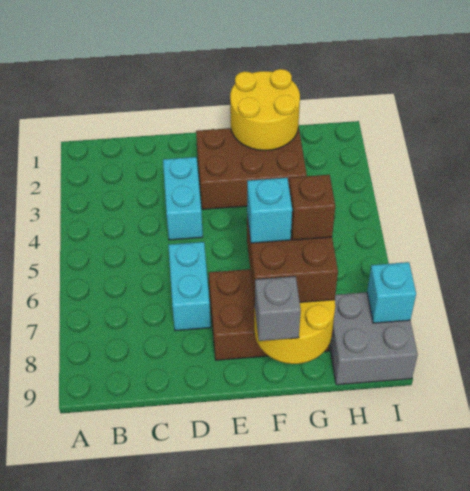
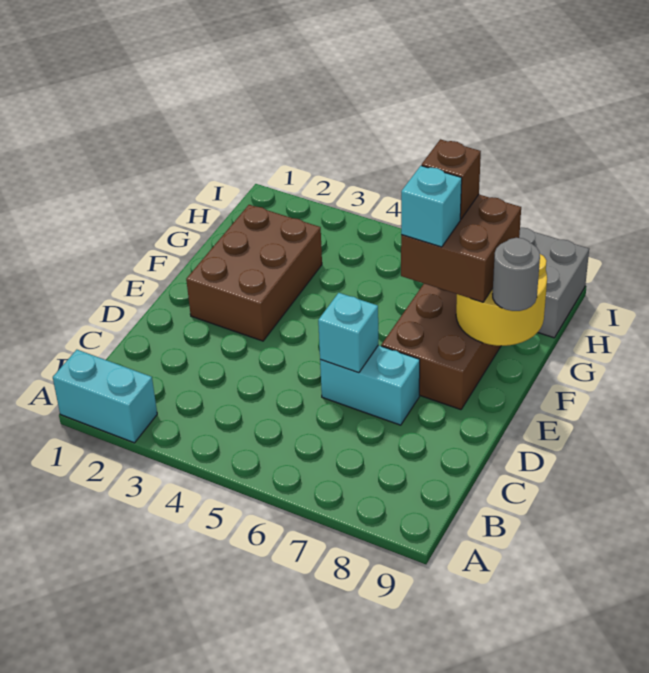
cyan brick D3:D4 level 1 -> cyan brick A1:A2 level 1
yellow round brick F1:G2 level 2 -> none
grey brick F9 level 3 -> grey round brick F9 level 3
cyan brick I8 level 2 -> cyan brick D6 level 2

